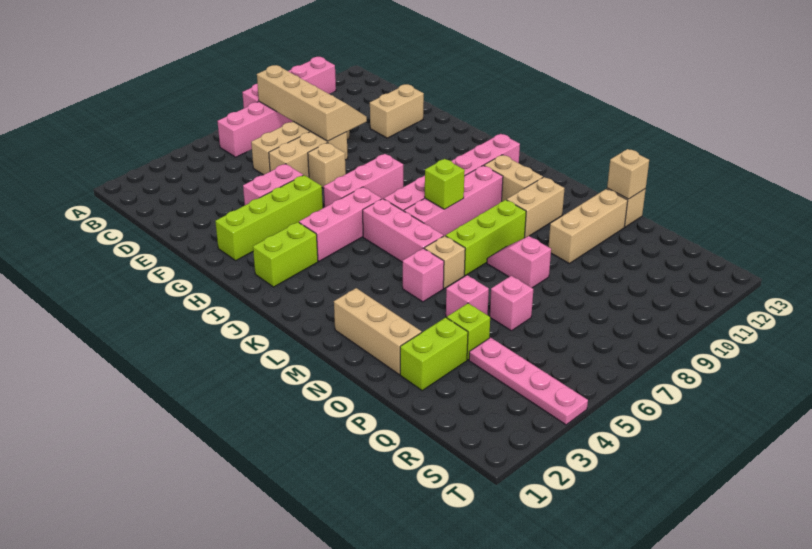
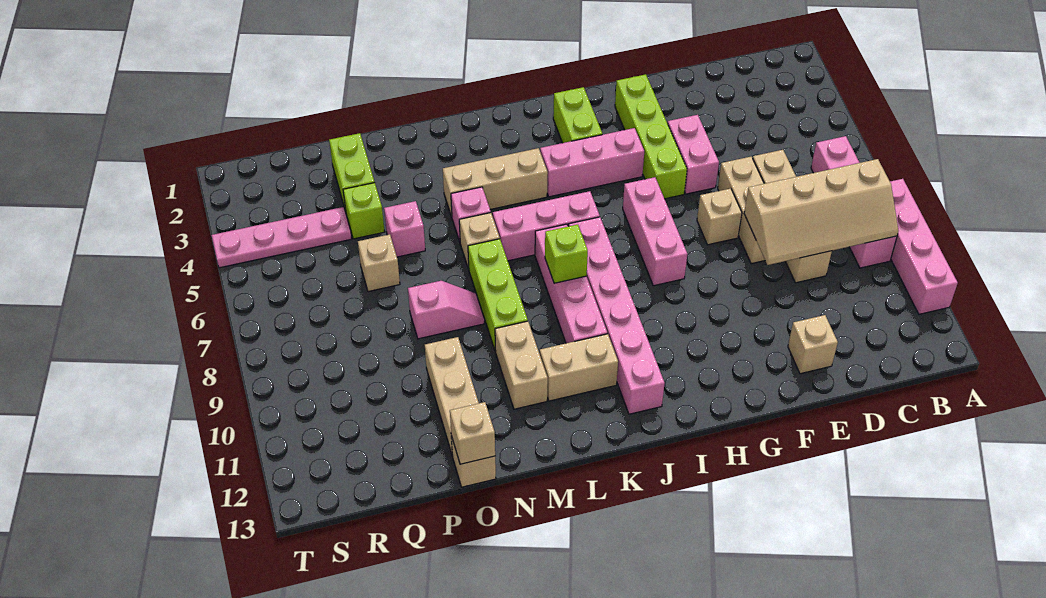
tan brick E11:E12 level 1 -> tan brick E12 level 1
pink brick I4:I6 level 1 -> pink brick H4:J4 level 1
tan brick M2:O2 level 1 -> tan brick K4:M4 level 1
pink brick P6 level 1 -> tan brick P6 level 1

